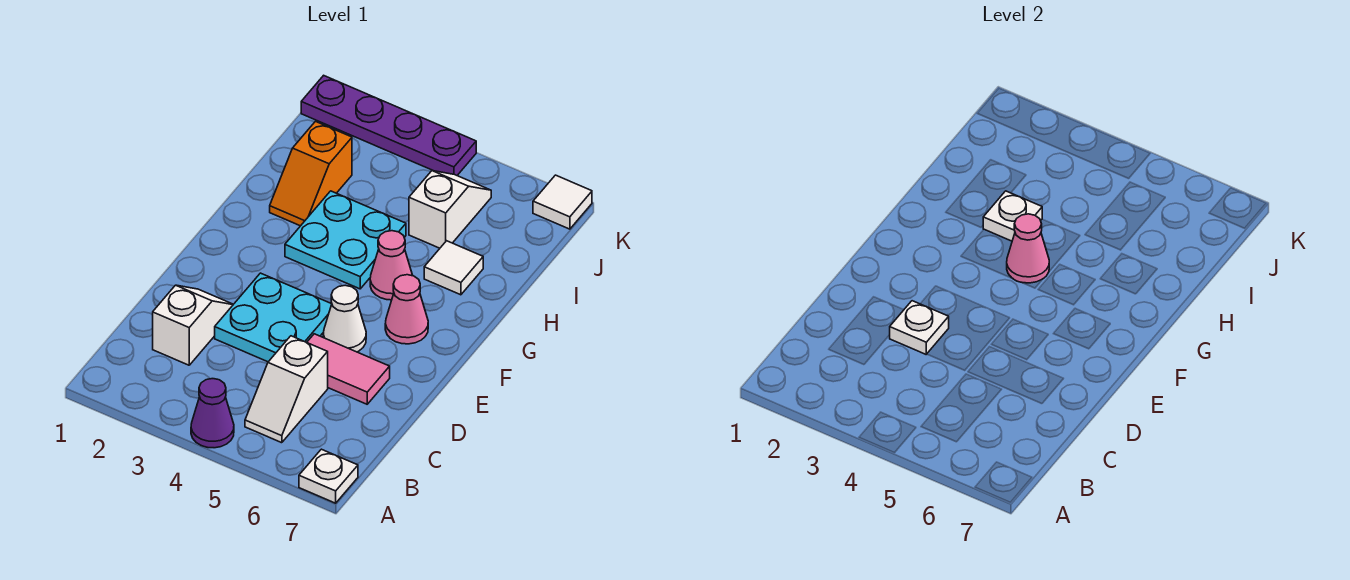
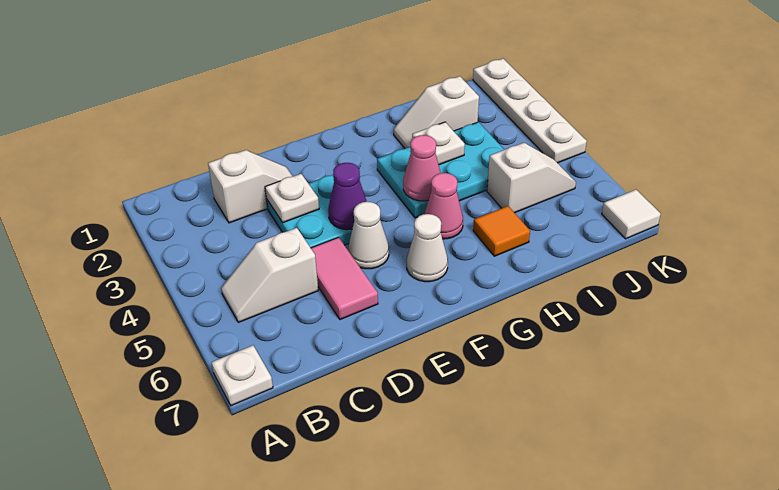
purple cone A4 level 1 -> purple cone E4 level 2
pink cone F6 level 1 -> white cone F6 level 1
cyan plate G3:H4 level 1 -> cyan plate G3:I4 level 1
orange slope H2:I2 level 1 top I -> white slope H2:I2 level 1 top I
white tile H6 level 1 -> orange tile H6 level 1
purple plate K1:K4 level 1 -> white plate K1:K4 level 1

